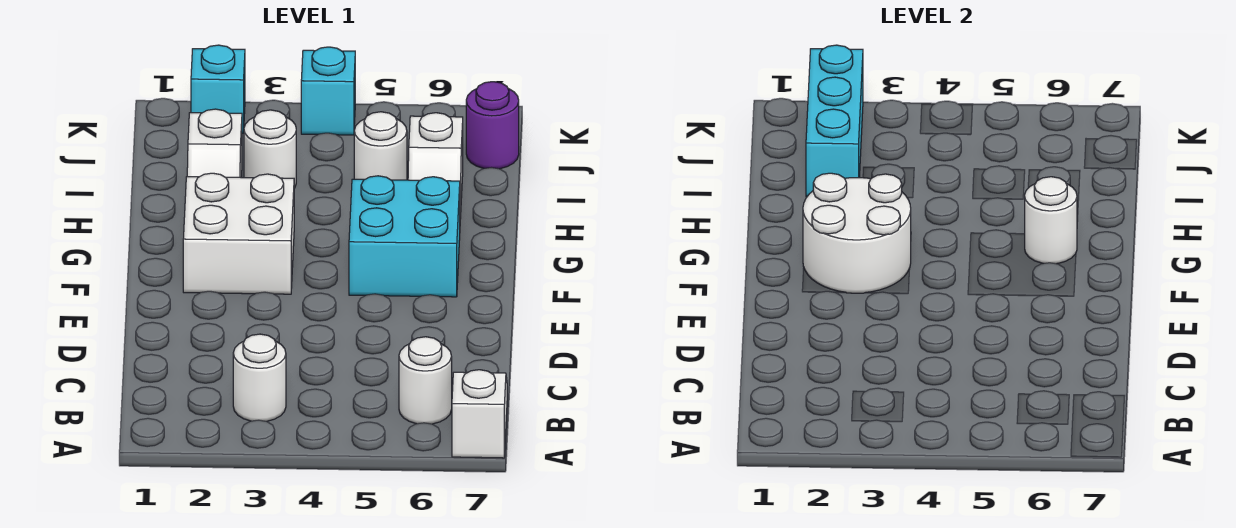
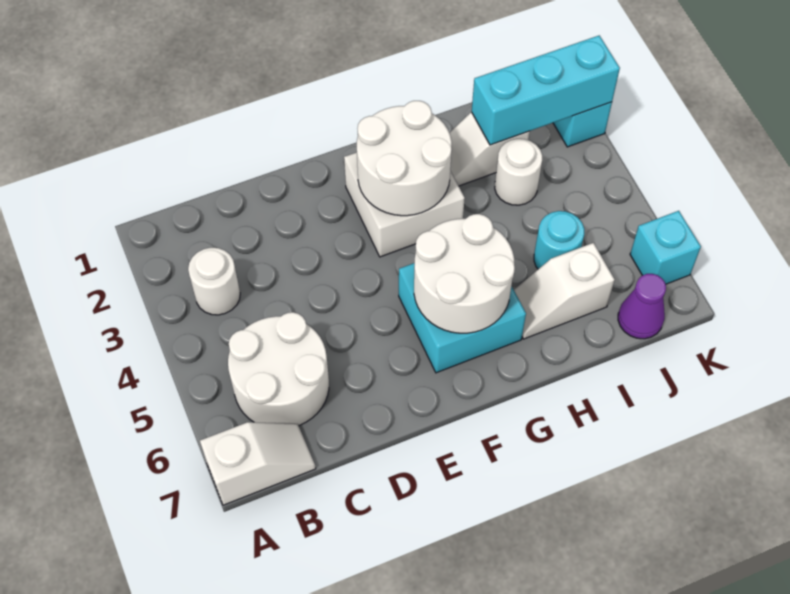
white round brick B6 level 1 -> white round brick B5:C6 level 1
white round brick G6 level 2 -> white round brick F5:G6 level 2
white round brick I5 level 1 -> cyan round brick I5 level 1
purple round brick J7 level 1 -> purple cone J7 level 1
cyan brick K4 level 1 -> cyan brick K6 level 1

